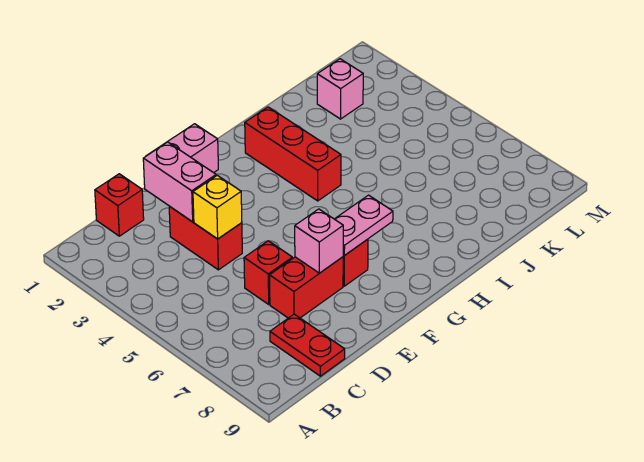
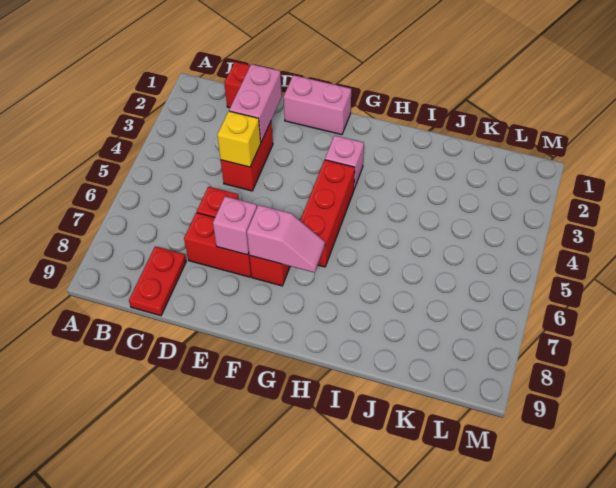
pink plate F7:G7 level 2 -> pink slope F7:G7 level 2 top F
red brick H2:H4 level 1 -> red brick G4:G6 level 1
pink brick K2 level 1 -> pink brick G3 level 1

